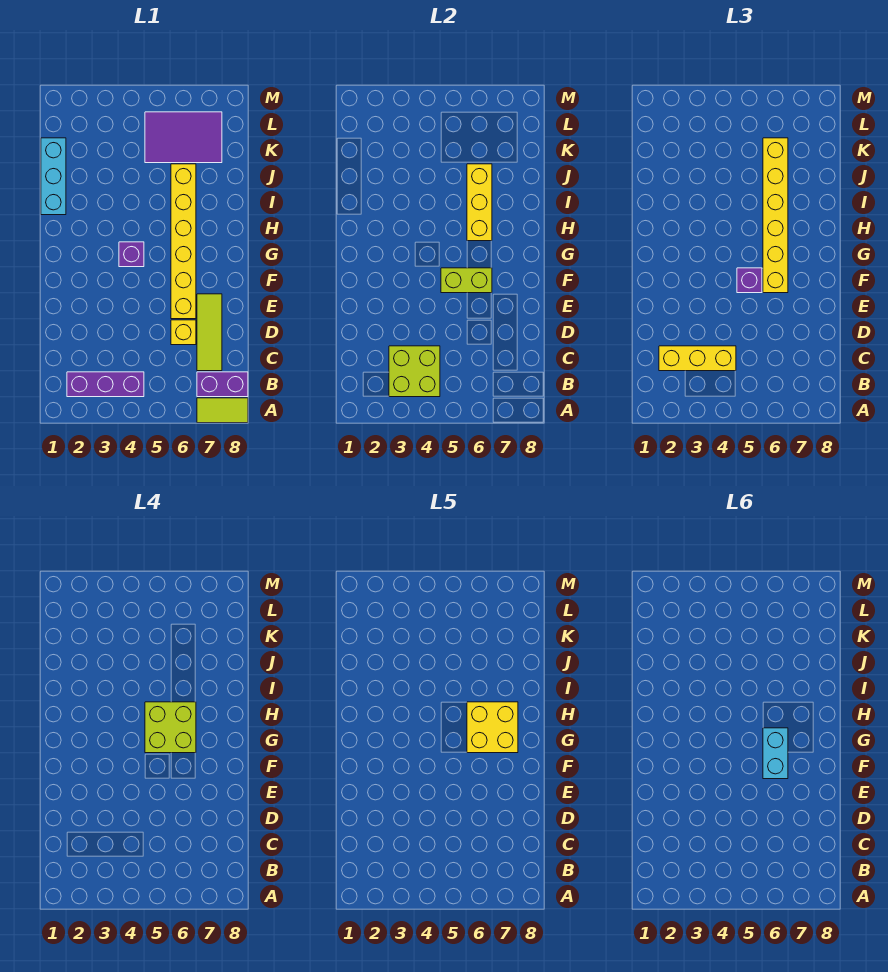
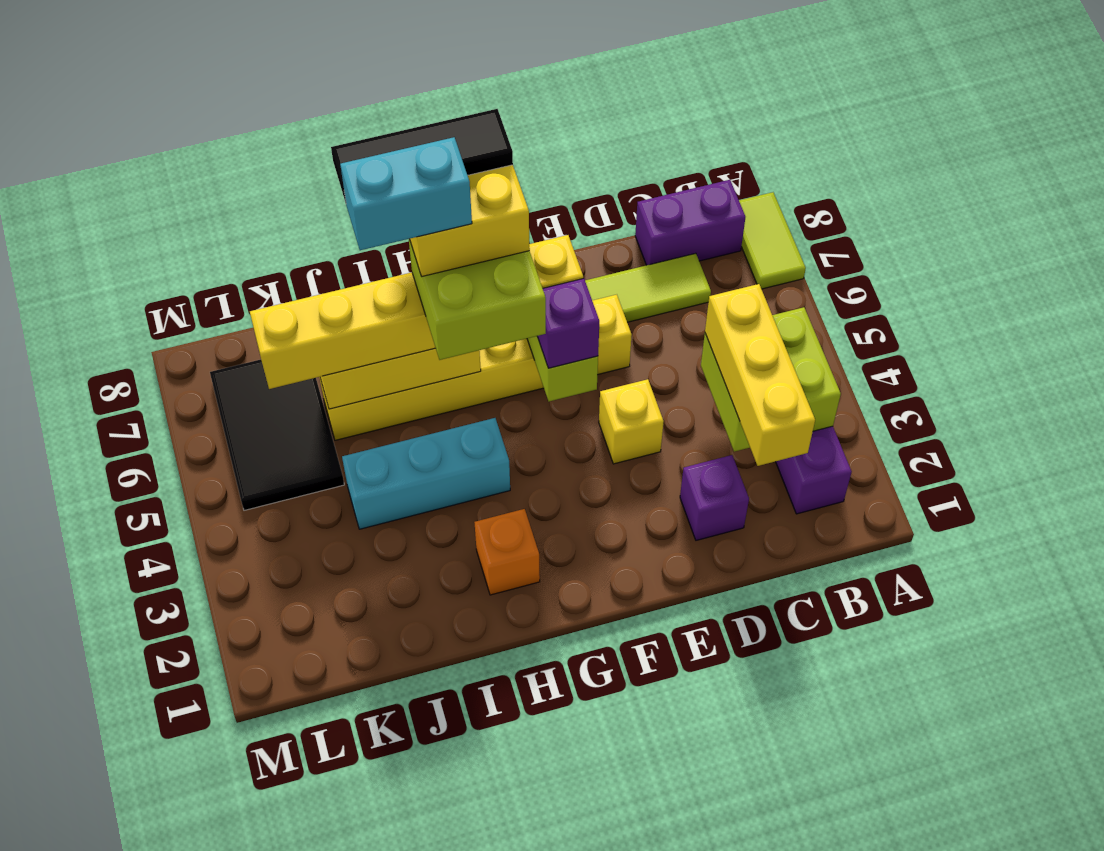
purple brick B7:B8 level 1 -> purple brick B8:C8 level 1
yellow brick D6 level 1 -> yellow brick E4 level 1
cyan brick F6:G6 level 6 -> cyan brick H6:I6 level 6
purple brick G4 level 1 -> purple brick D2 level 1
none -> black tile G7:I7 level 6
none -> orange brick H2 level 1
cyan brick I1:K1 level 1 -> cyan brick H4:J4 level 1
purple tile K5:L7 level 1 -> black tile K5:L7 level 1

